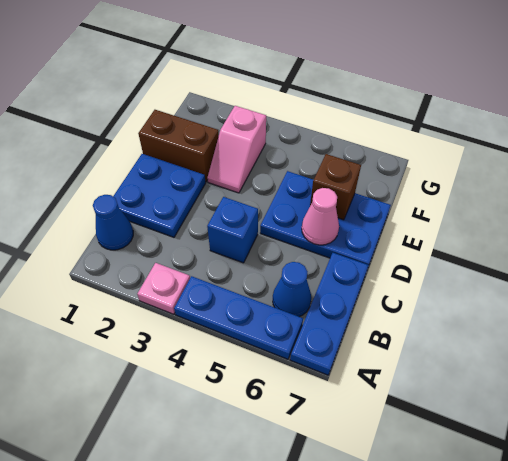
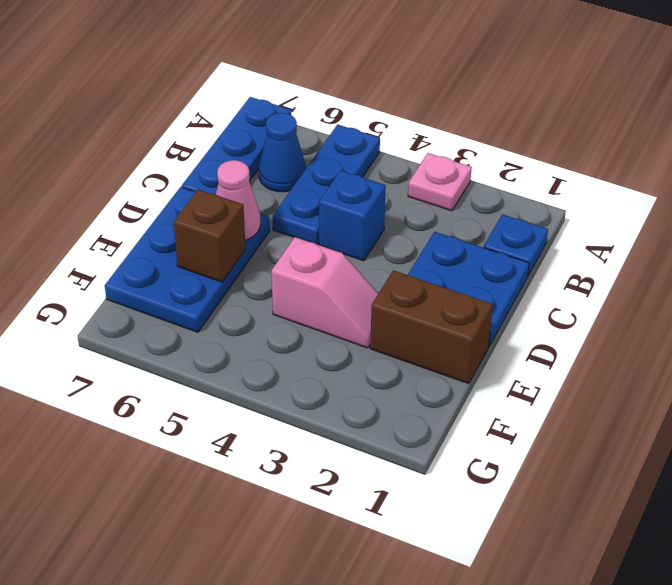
blue plate A4:A6 level 1 -> blue plate A5:C5 level 1
blue cone B1 level 1 -> blue plate B1 level 1
blue plate D5:E7 level 1 -> blue plate D6:F7 level 1
pink slope E3:F3 level 1 top F -> pink slope E3:E4 level 1 top 4

